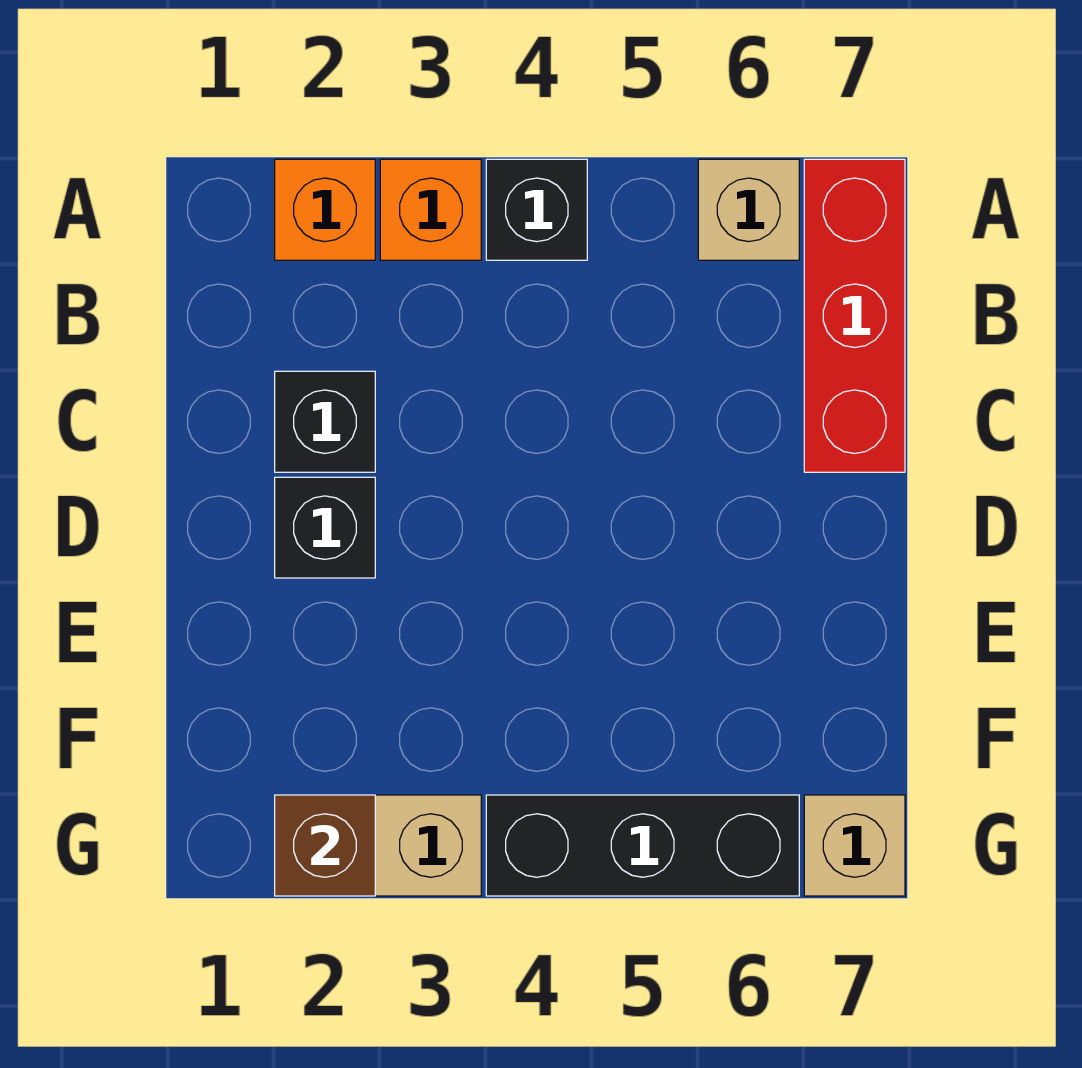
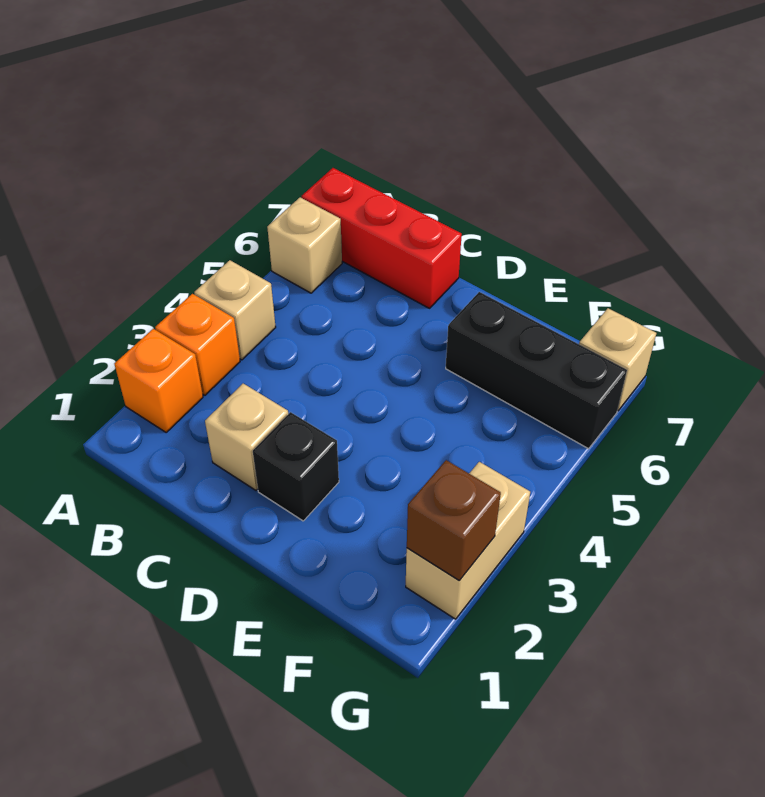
black brick A4 level 1 -> tan brick A4 level 1
black brick C2 level 1 -> tan brick C2 level 1
black brick G4:G6 level 1 -> black brick E6:G6 level 1

